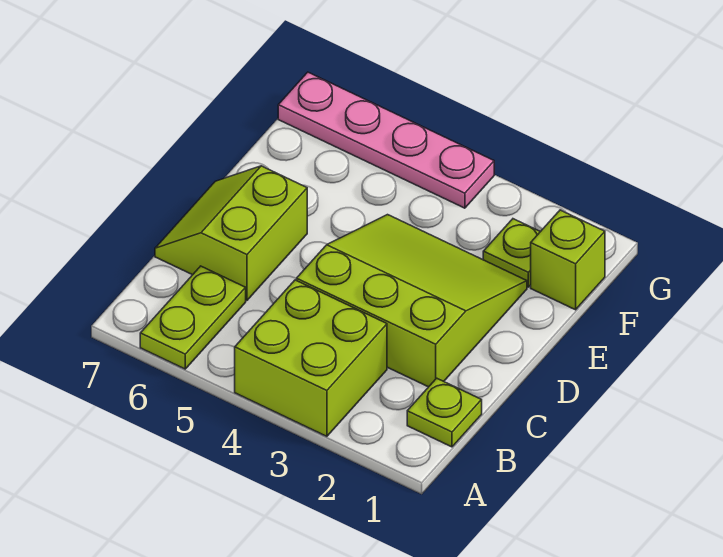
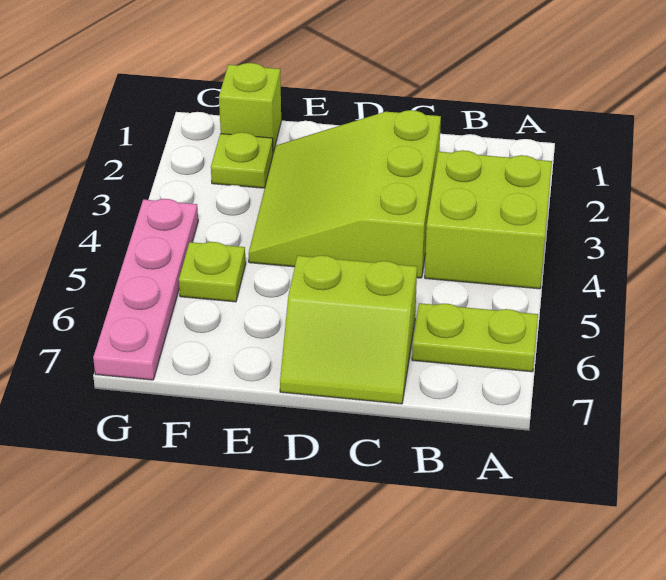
lime plate B1 level 1 -> lime plate F5 level 1

